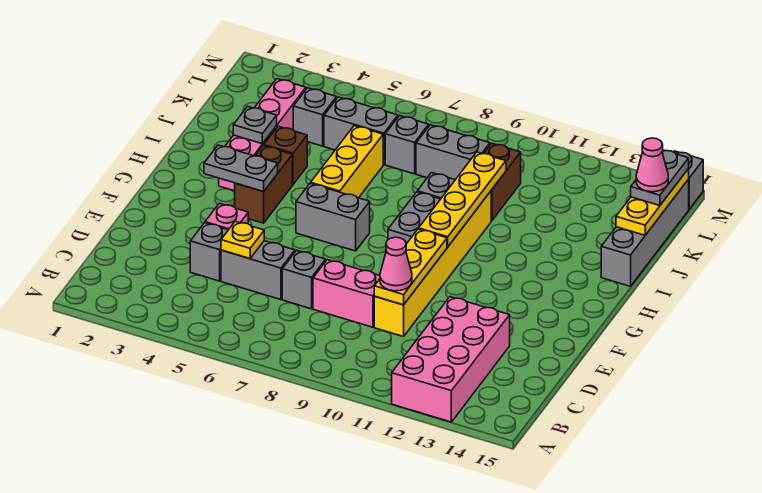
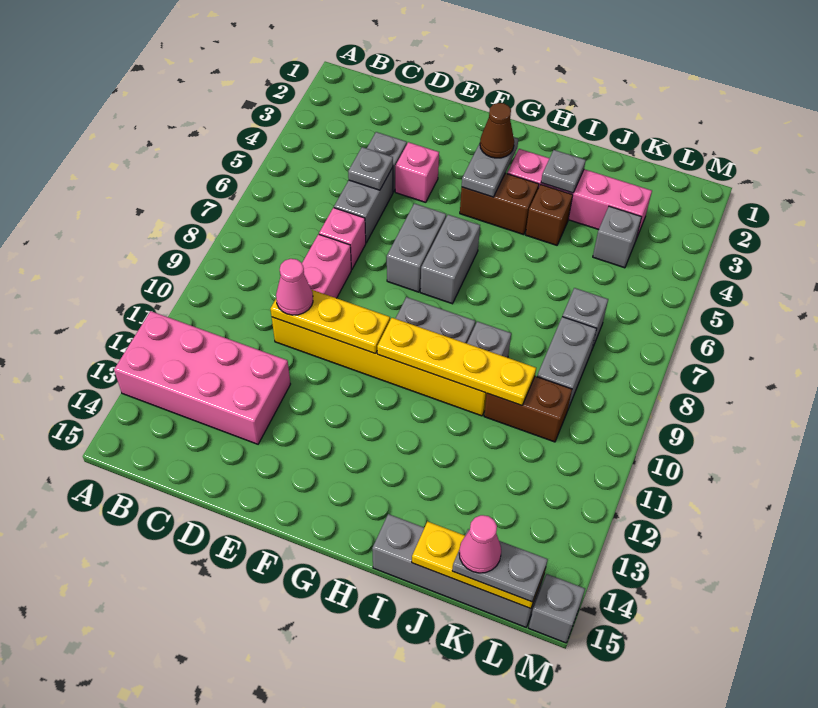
yellow plate D5 level 2 -> grey plate D5 level 2
grey brick D7 level 1 -> pink brick D7 level 1
none -> brown cone G3 level 3
yellow brick H6:J6 level 1 -> none
grey brick K5:K6 level 1 -> grey brick F6:F7 level 1

